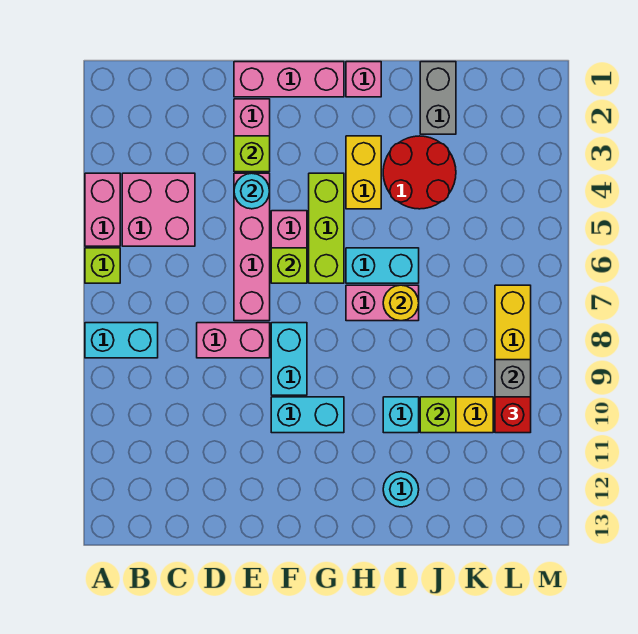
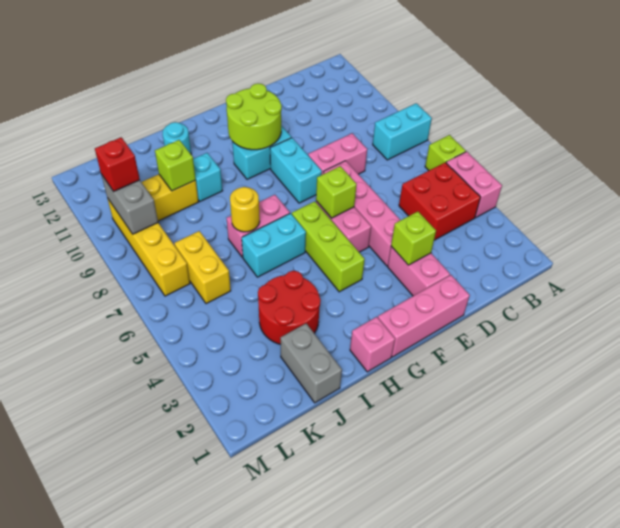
pink brick B4:C5 level 1 -> red brick B4:C5 level 1
cyan round brick E4 level 2 -> none
none -> lime round brick F10:G11 level 2
yellow brick H3:H4 level 1 -> yellow brick K6:K7 level 1

